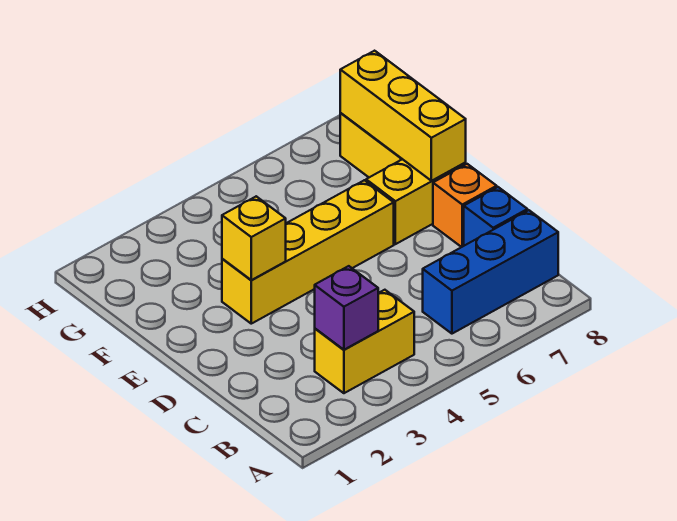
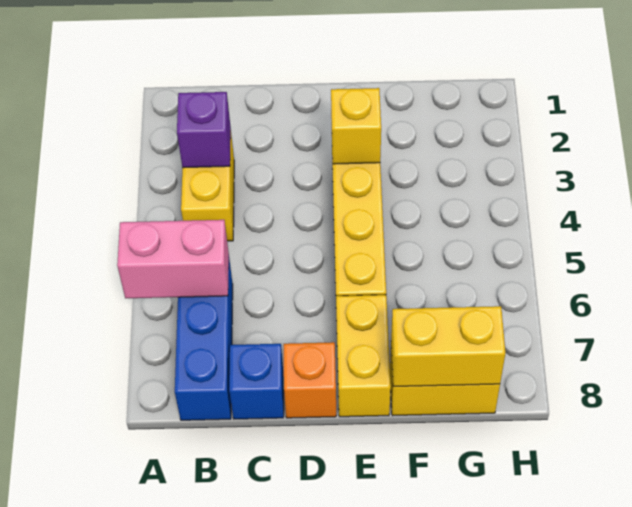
none -> pink brick A6:B6 level 2
yellow brick E8:G8 level 2 -> yellow brick F8:G8 level 2

